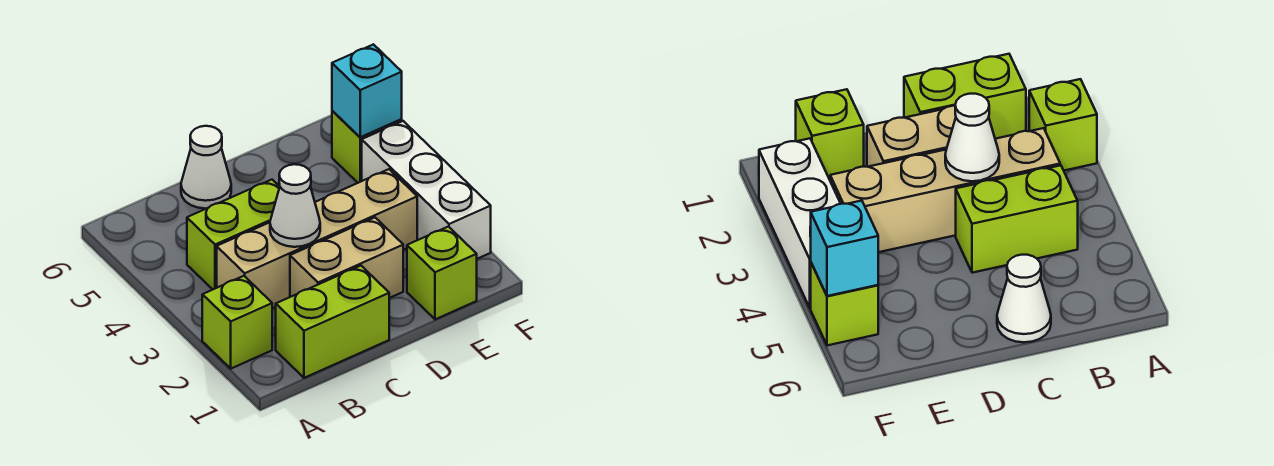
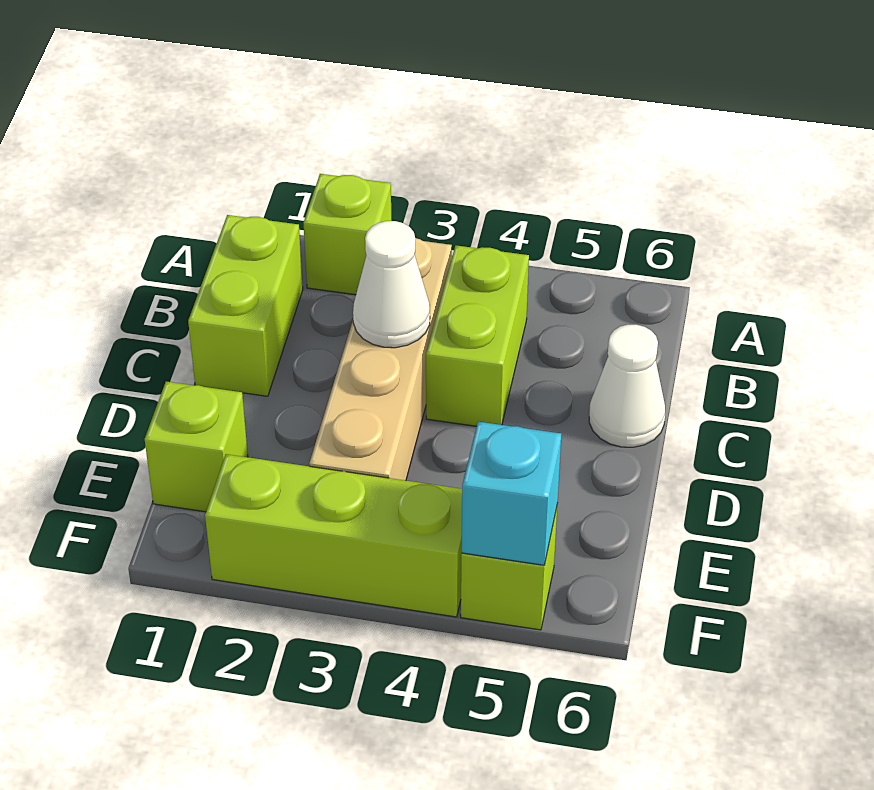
tan brick C2:D2 level 1 -> none
white brick F2:F4 level 1 -> lime brick F2:F4 level 1

